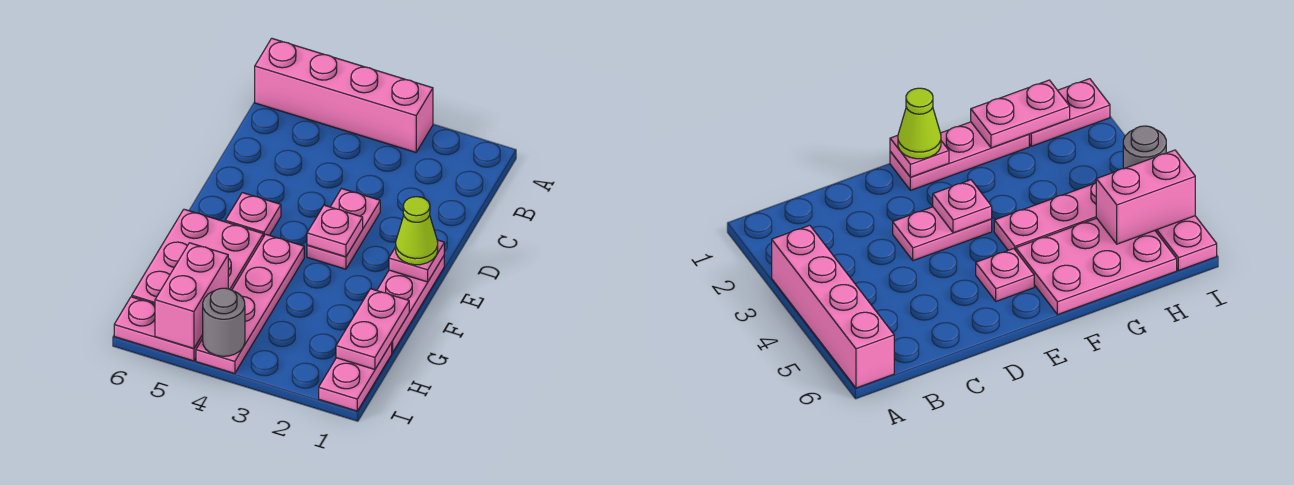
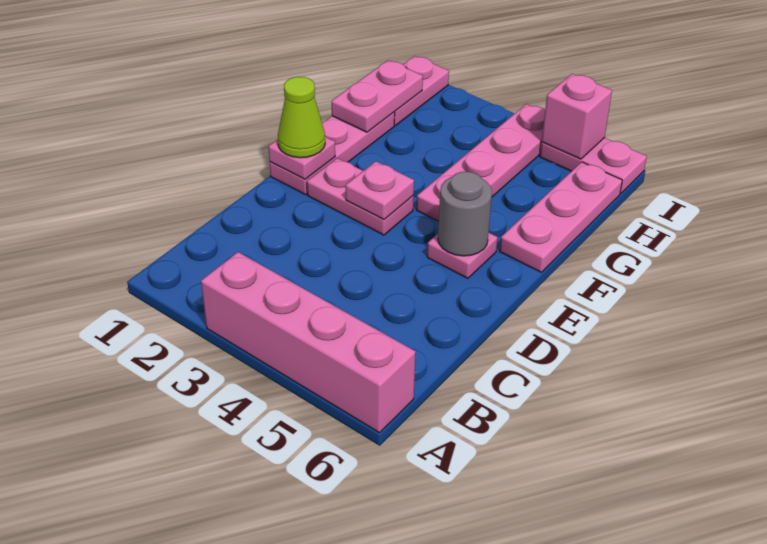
pink plate D3:E3 level 1 -> pink plate E2:E3 level 1
pink plate F5:H6 level 1 -> pink plate F6:H6 level 1
pink brick H5:I5 level 2 -> pink brick I5 level 2
grey round brick I4 level 2 -> grey round brick E5 level 2

